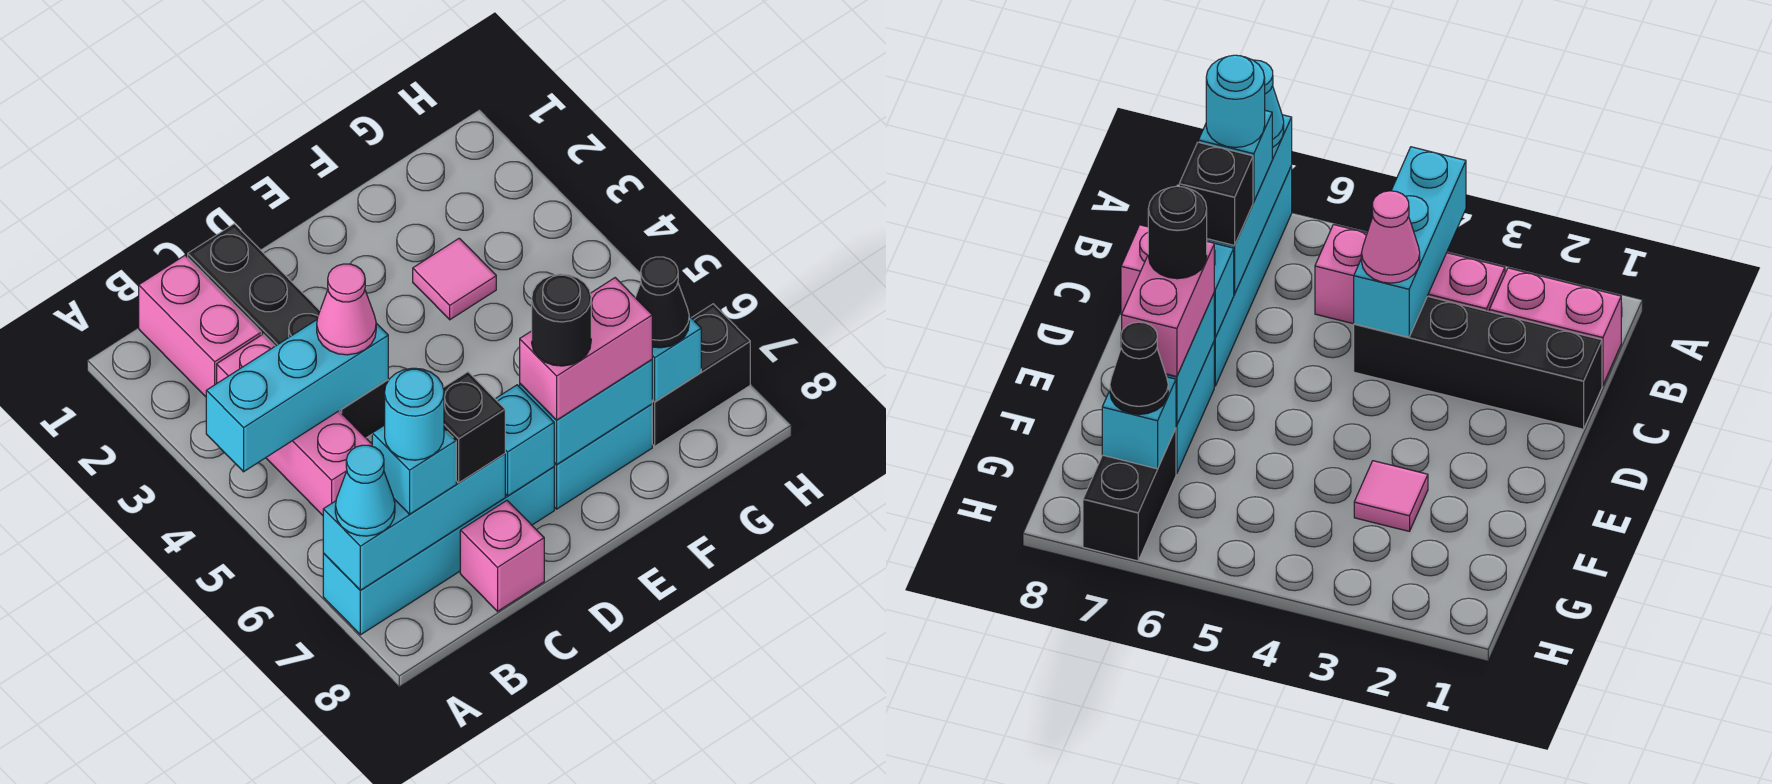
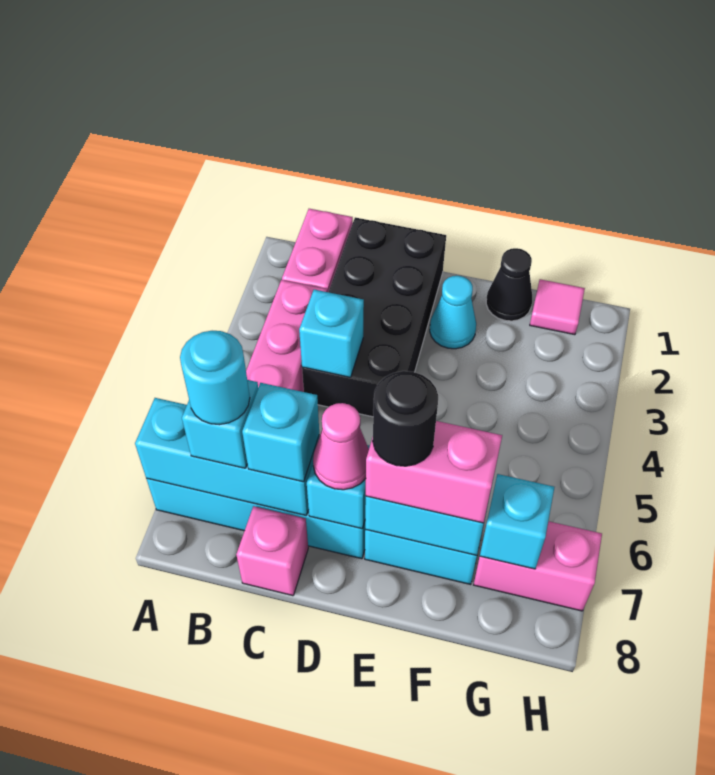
cyan brick A4:C4 level 2 -> cyan brick C4 level 2
cyan cone A7 level 3 -> cyan cone E2 level 1
black brick C1:C4 level 1 -> black brick C1:D4 level 1
pink cone C4 level 3 -> pink cone D7 level 3
black brick C7 level 3 -> cyan brick C7 level 3
pink tile F3 level 1 -> pink tile G1 level 1
black brick G7:H7 level 1 -> pink brick G7:H7 level 1
black cone G7 level 3 -> black cone F1 level 1

